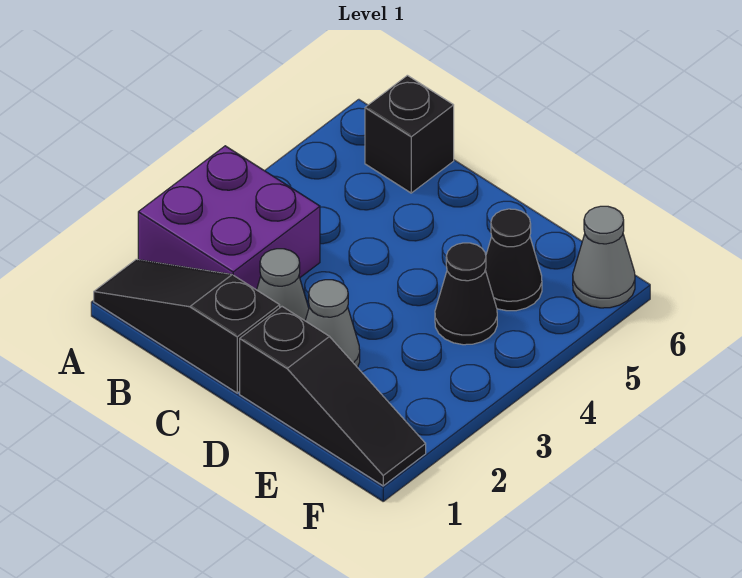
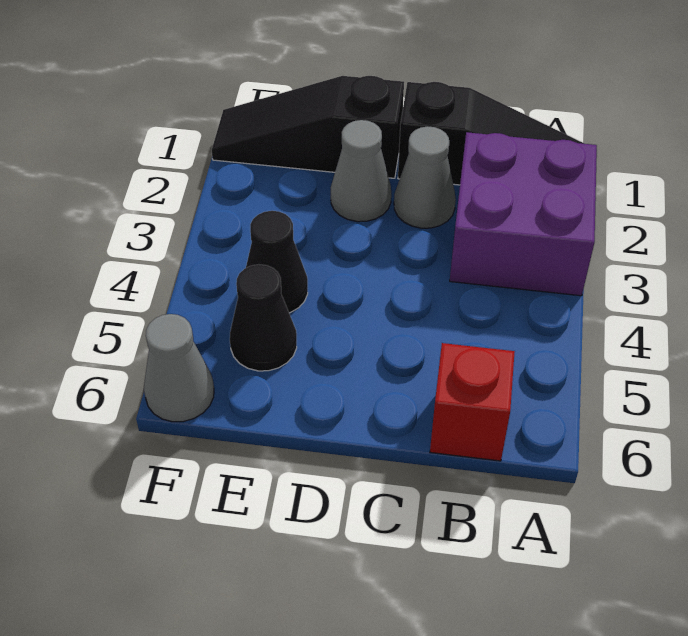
black brick B6 level 1 -> red brick B6 level 1

